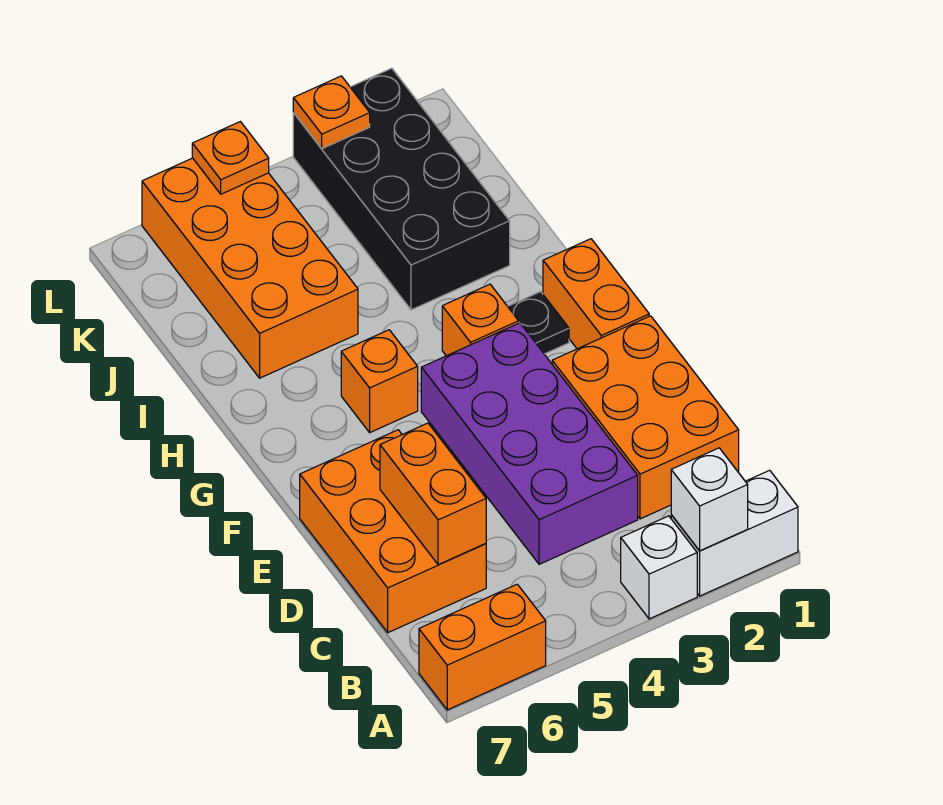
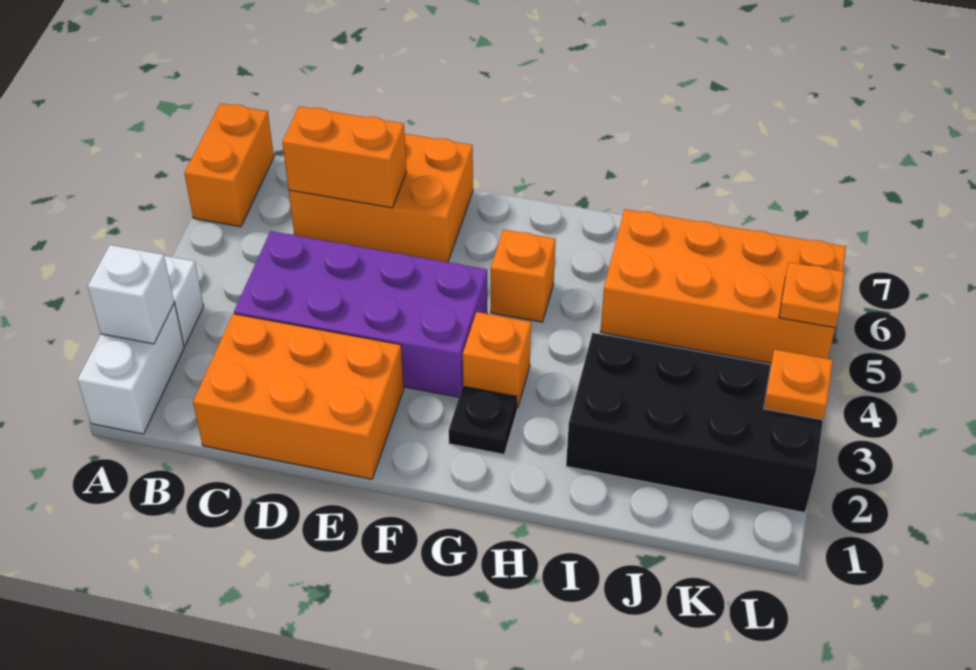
orange brick F1:G1 level 1 -> none

